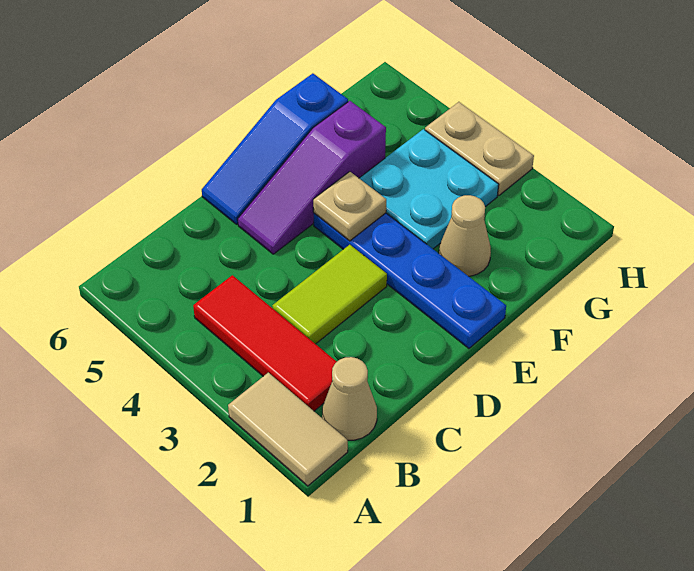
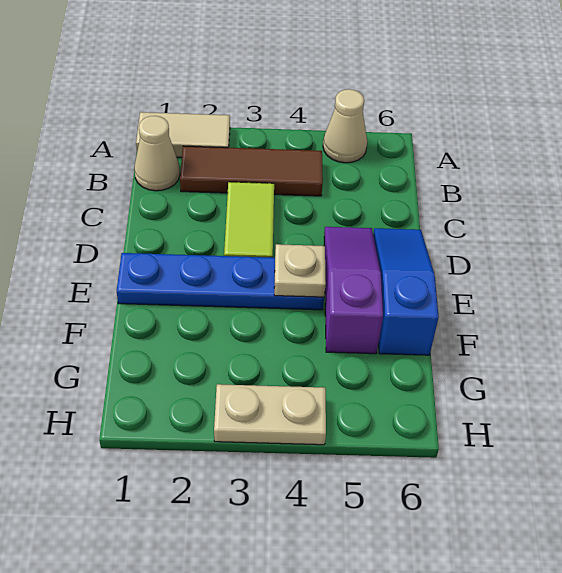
red tile B2:B4 level 1 -> brown tile B2:B4 level 1
tan cone F2 level 1 -> tan cone A5 level 1
cyan plate F3:G4 level 1 -> none

